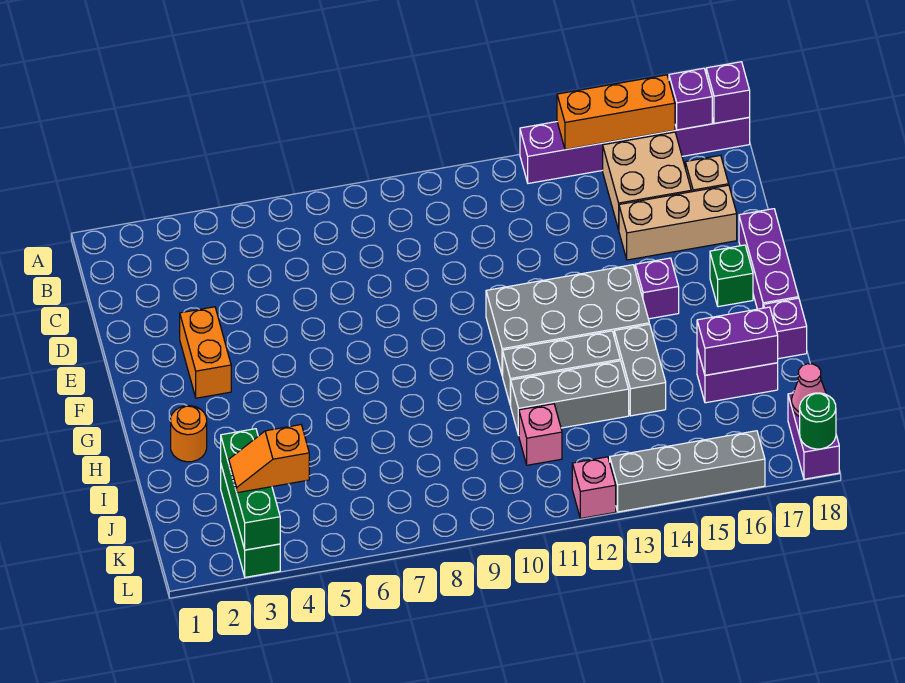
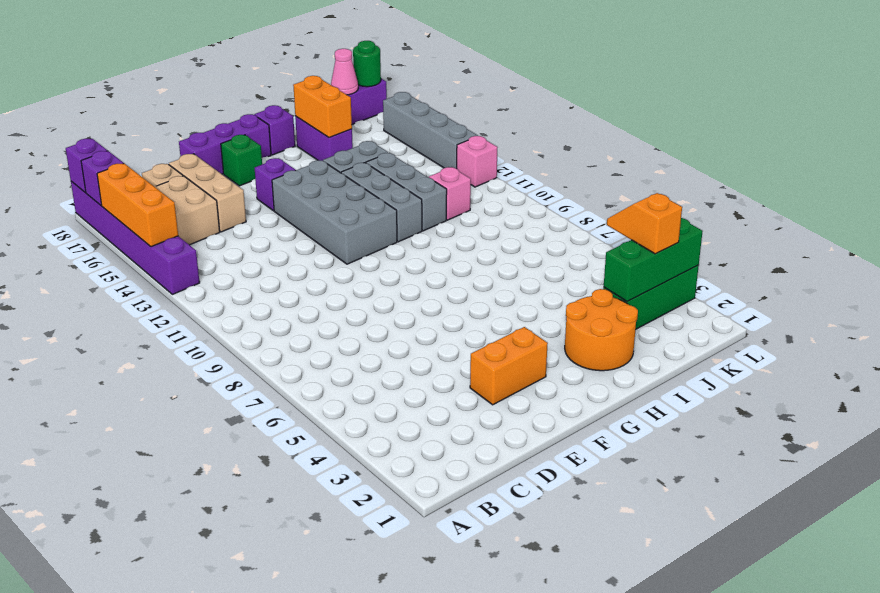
orange round brick H2 level 1 -> orange round brick H2:I3 level 1
purple brick I16:I17 level 2 -> orange brick I16:I17 level 2
orange slope K3:K4 level 3 top 4 -> orange slope K3:K4 level 3 top 3

